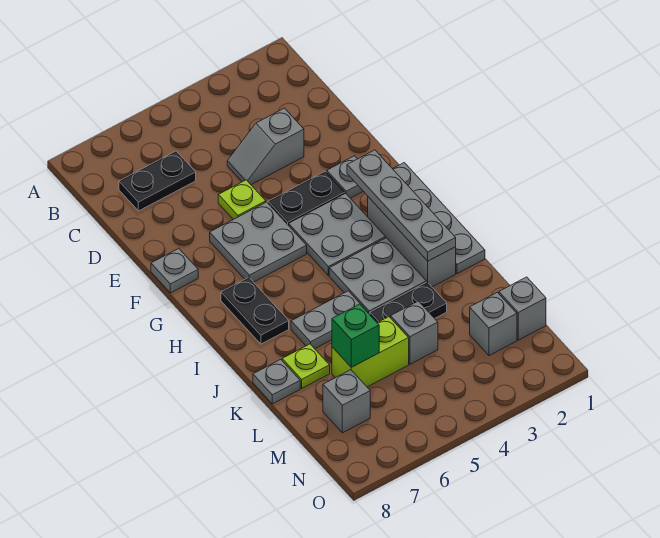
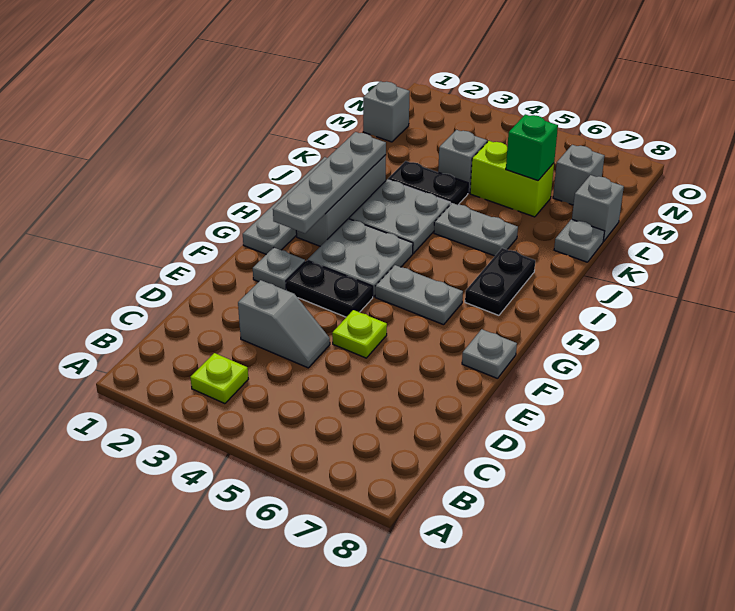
black plate C6:C7 level 1 -> none
grey plate F5:G6 level 1 -> grey plate G5:G6 level 1
lime plate K7 level 1 -> lime plate B3 level 1
grey brick M2 level 1 -> grey brick L8 level 1

